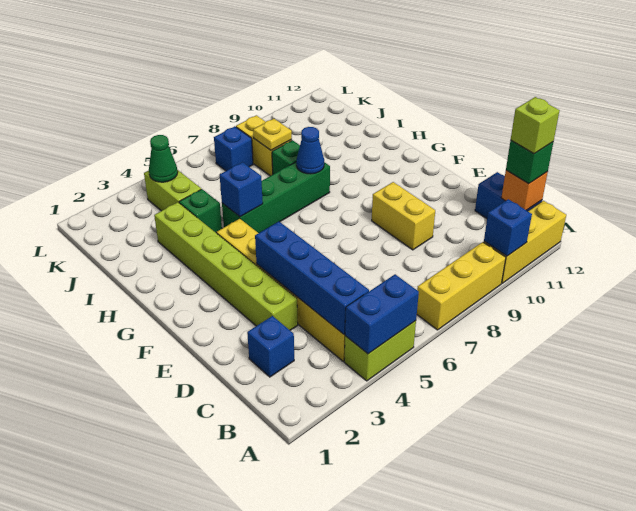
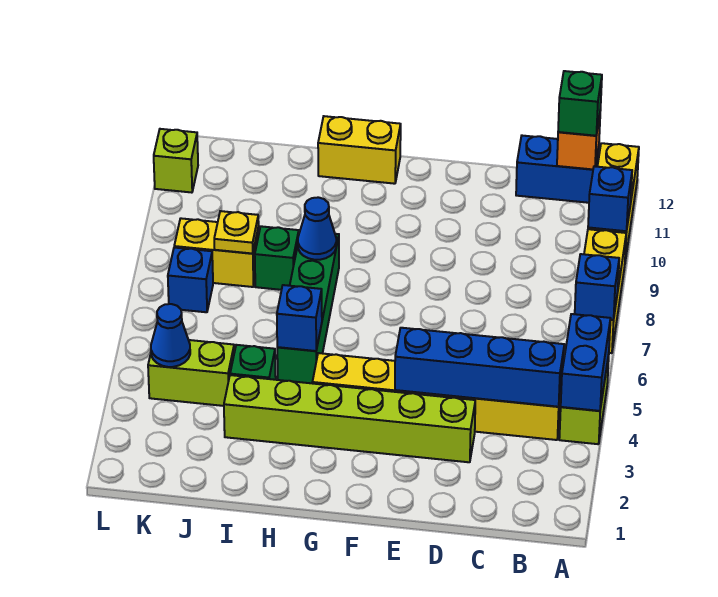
lime brick B12 level 4 -> lime brick L11 level 1
blue brick C2 level 1 -> blue brick A7 level 2
yellow brick D9:E9 level 1 -> yellow brick G12:H12 level 1
green cone K4 level 2 -> blue cone K4 level 2

